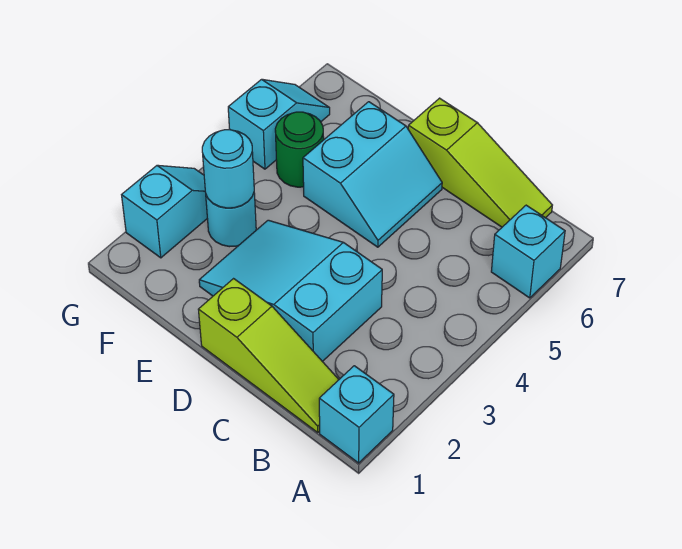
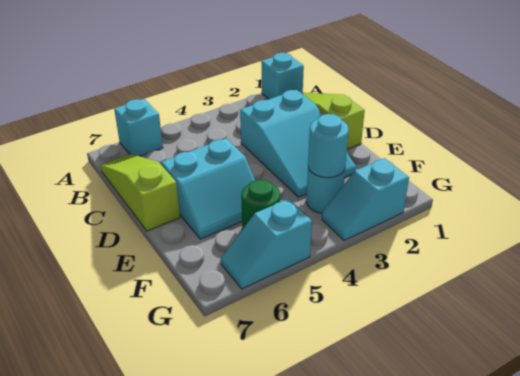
cyan slope D5:E6 level 1 top E -> cyan slope D5:E6 level 1 top D

